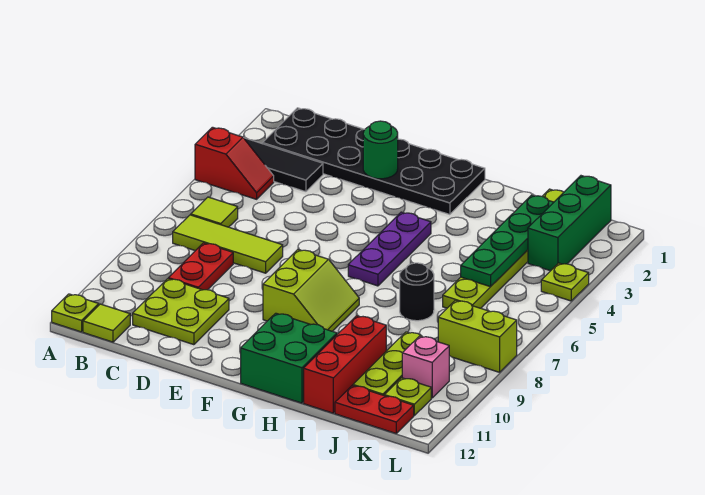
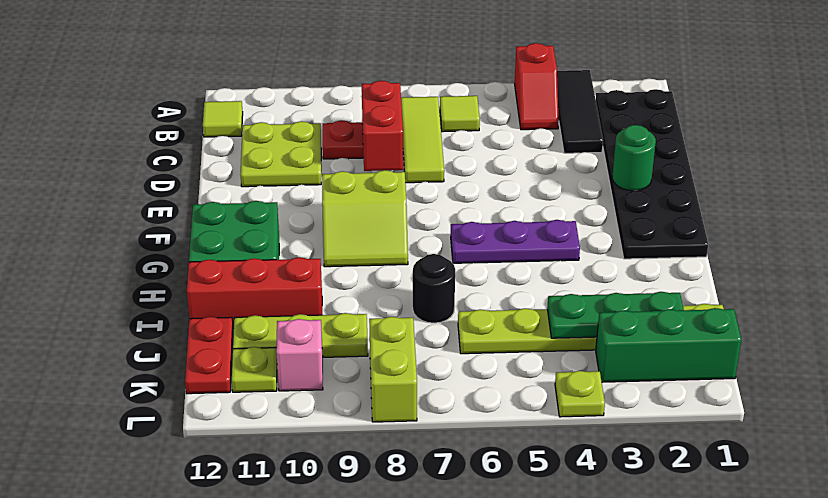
lime plate A12 level 1 -> none
none -> red brick C8:D8 level 2
green plate J2:J5 level 2 -> green plate J2:J4 level 2

